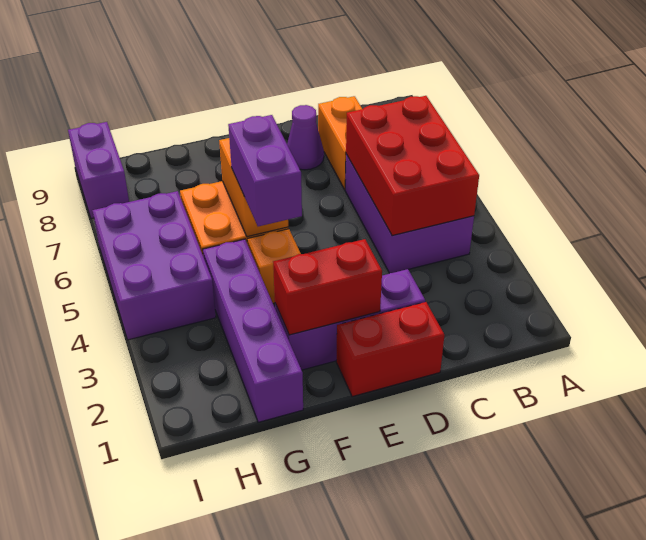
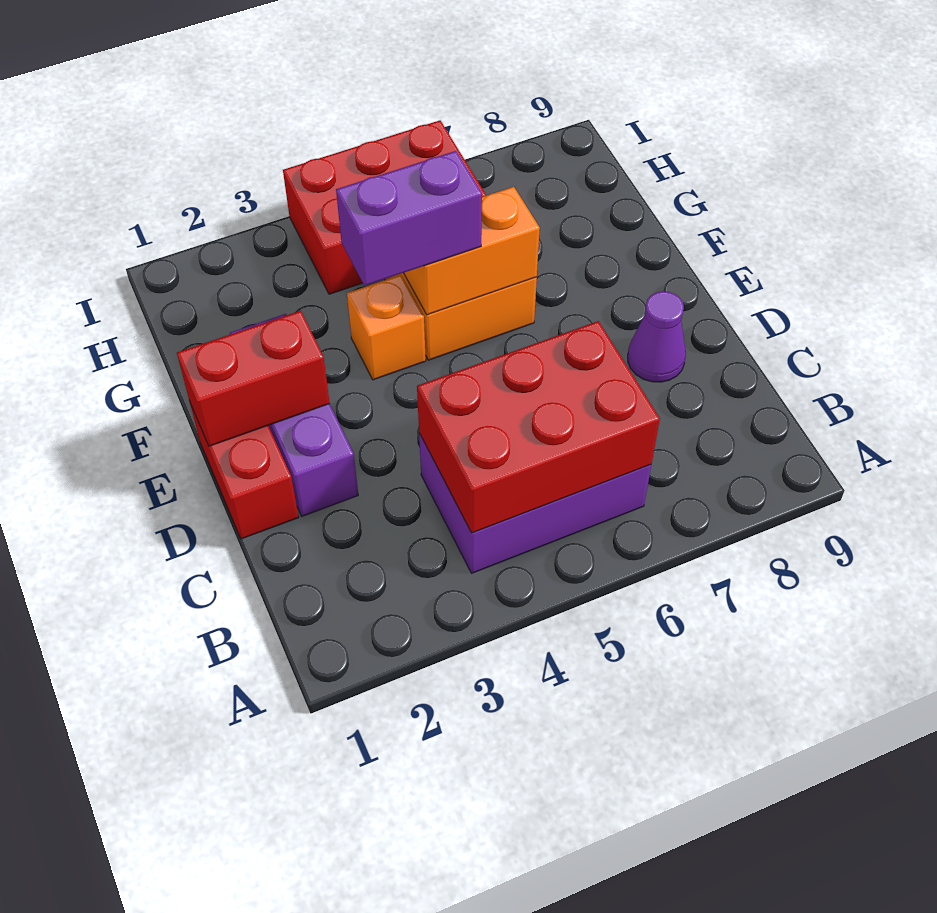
orange brick C7:C8 level 1 -> none
red brick E2:F2 level 2 -> red brick E1:E2 level 2
purple brick G1:G4 level 1 -> none
purple brick H4:I6 level 1 -> red brick H4:I6 level 1
purple brick I8:I9 level 1 -> none

